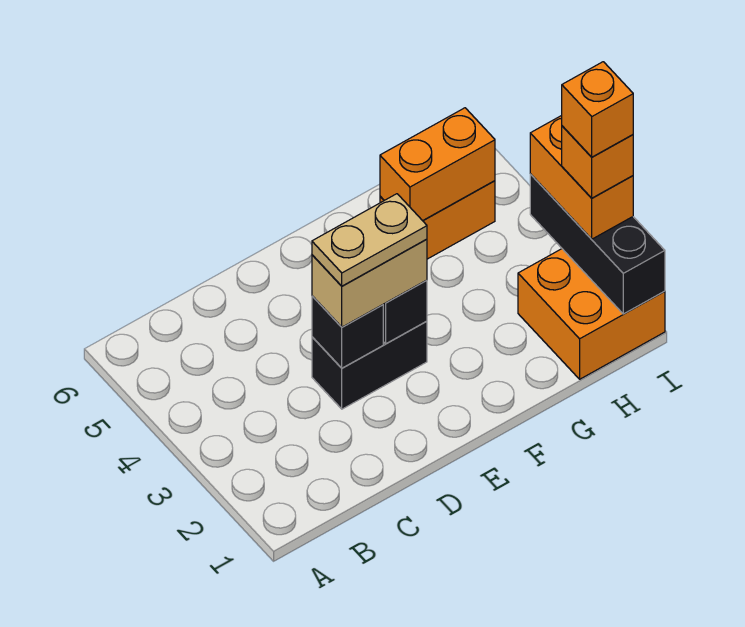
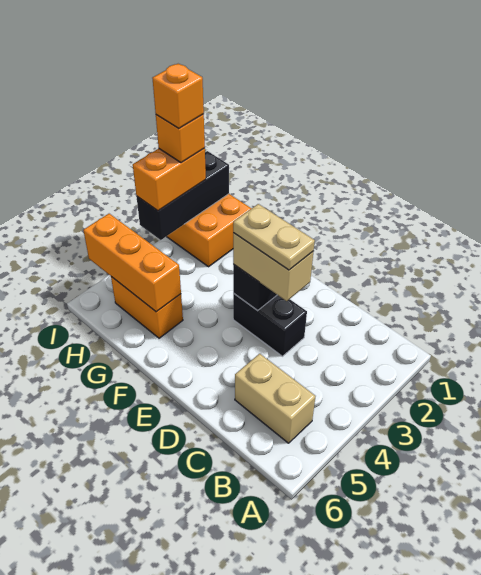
none -> tan brick B5:C5 level 1
black brick D3 level 2 -> none
orange brick G5:H5 level 2 -> orange brick G5:I5 level 2

